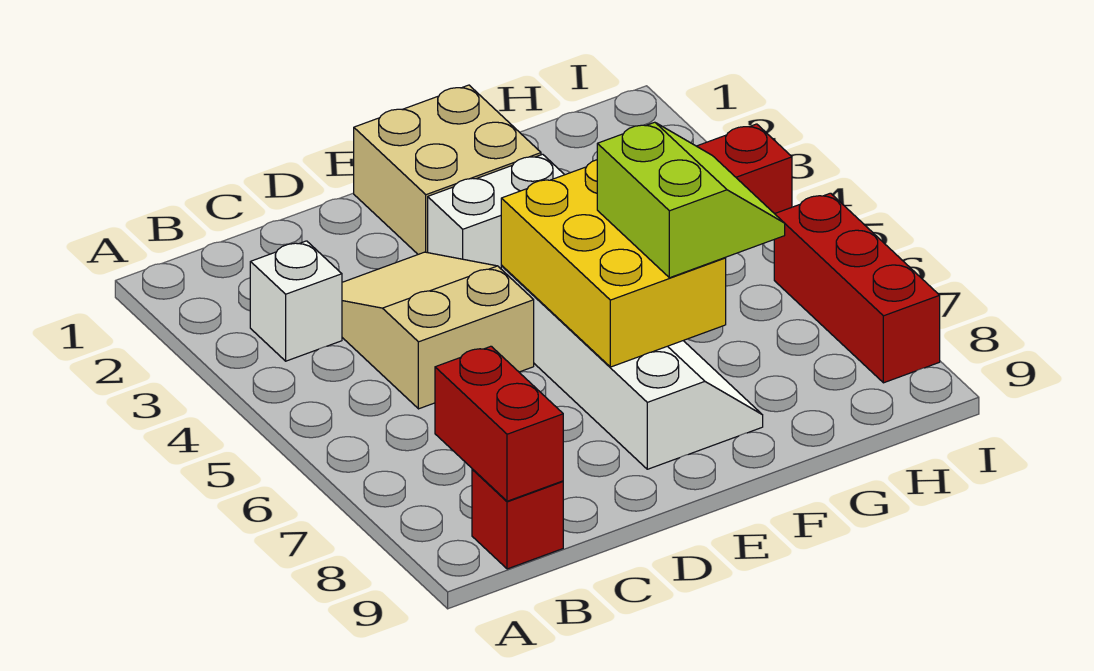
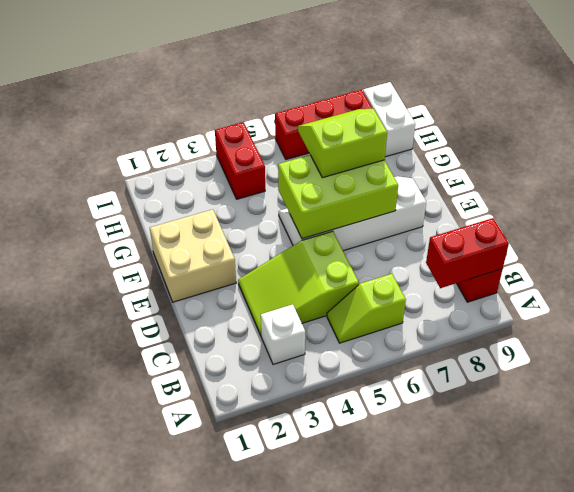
none -> lime slope B5:B6 level 1 top 6
tan slope C3:D5 level 1 top 5 -> lime slope C3:D5 level 1 top 5
white brick E3:F3 level 1 -> white brick H9:I9 level 1
yellow brick E5:F7 level 2 -> lime brick E5:F7 level 2

